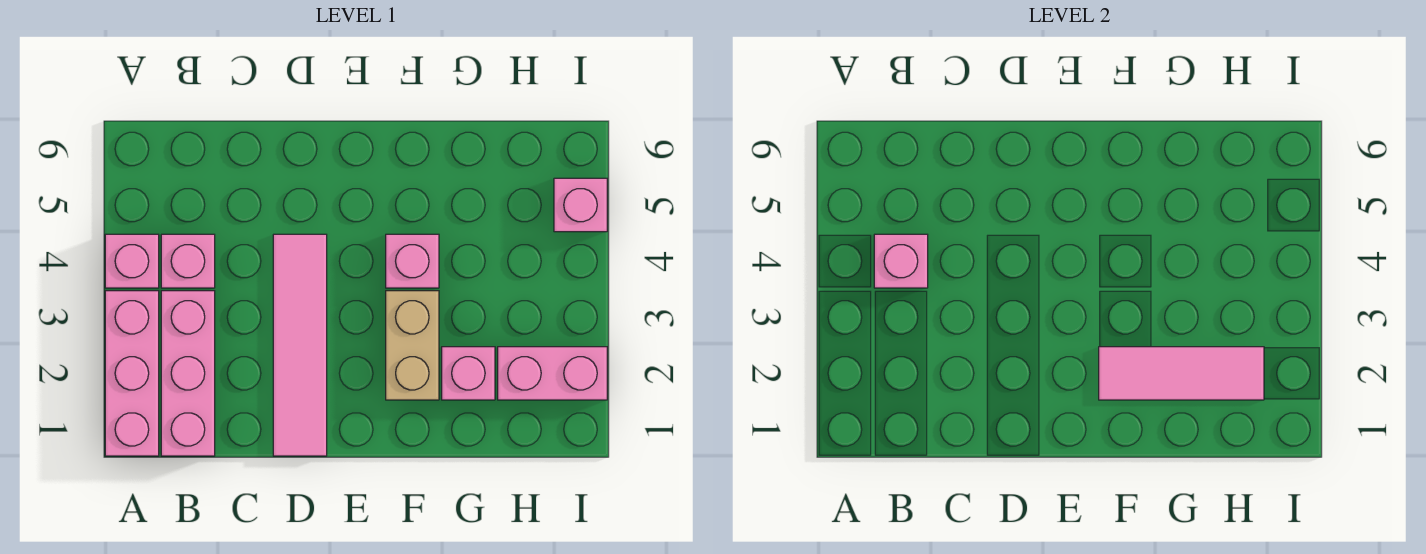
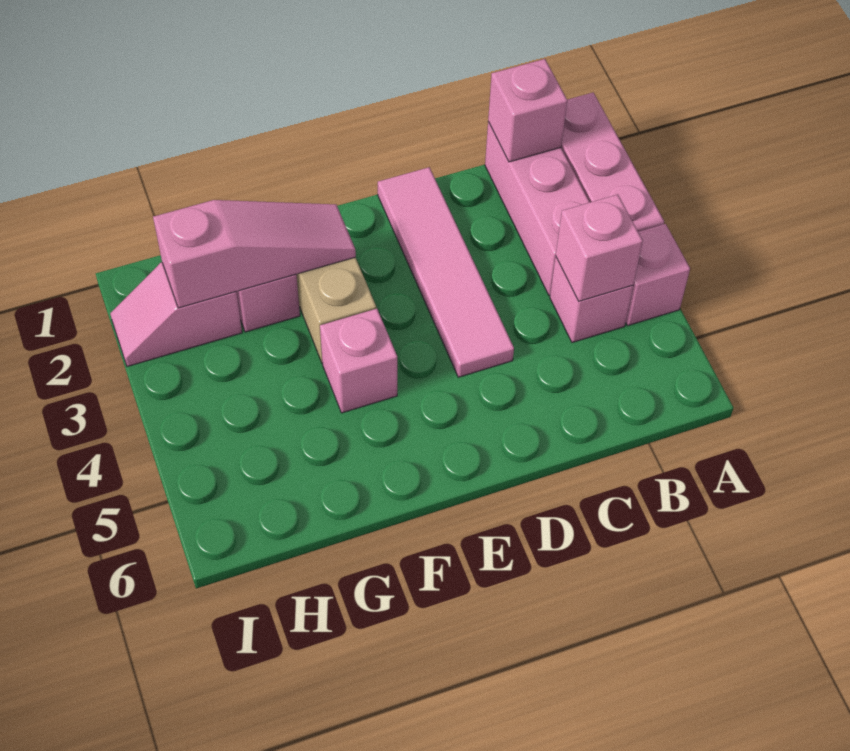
pink tile F2:H2 level 2 -> pink slope F2:H2 level 2 top H
pink brick H2:I2 level 1 -> pink slope H2:I2 level 1 top H
pink brick I5 level 1 -> pink brick B1 level 2

